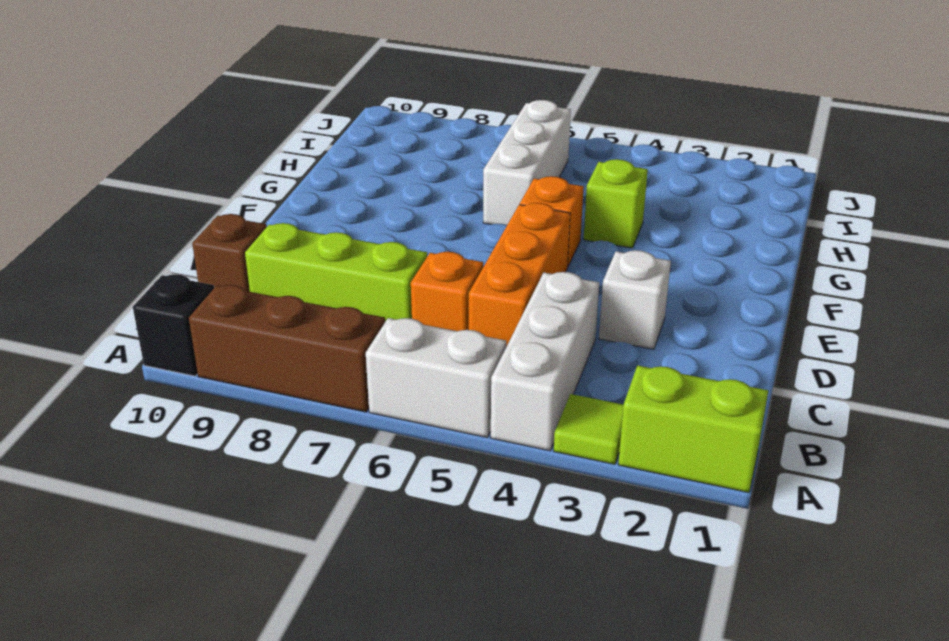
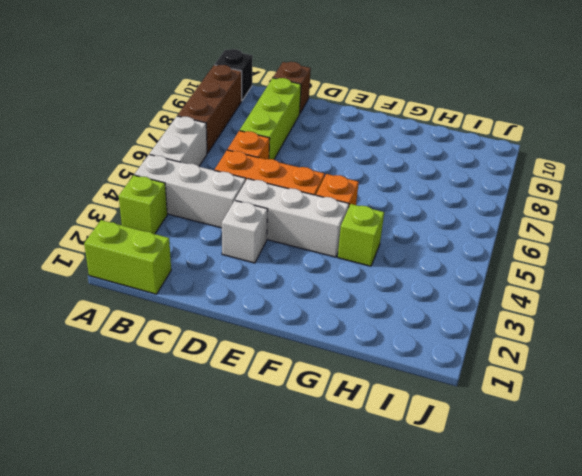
lime brick A1:A2 level 1 -> lime brick A1:B1 level 1
lime tile A3 level 1 -> lime brick A3 level 1
white brick G6:I6 level 1 -> white brick D4:F4 level 1

